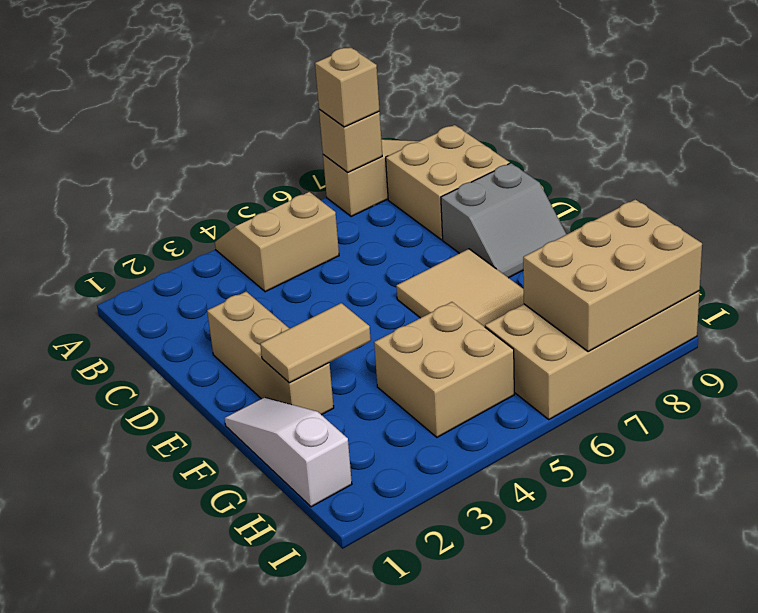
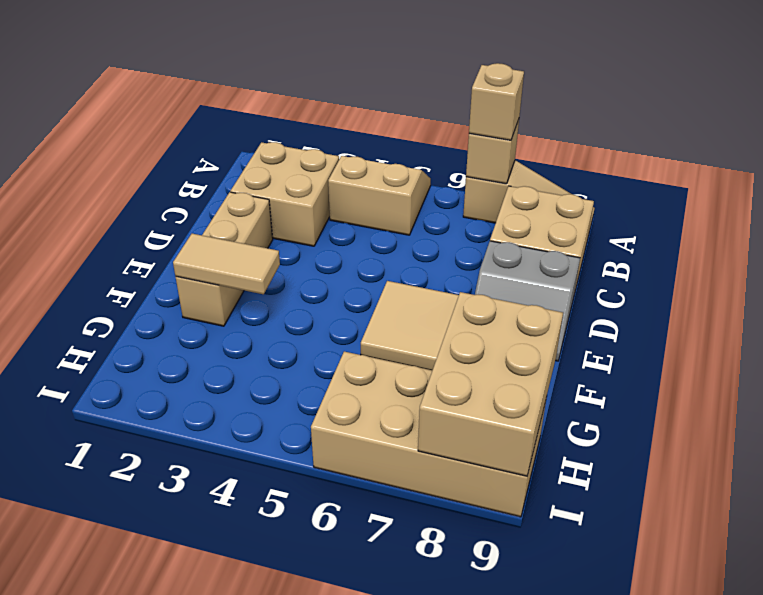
white slope F1:H1 level 1 top H -> none
tan brick G4:H5 level 1 -> tan brick B2:C3 level 1
tan brick H7:I9 level 2 -> tan brick G8:I9 level 2

